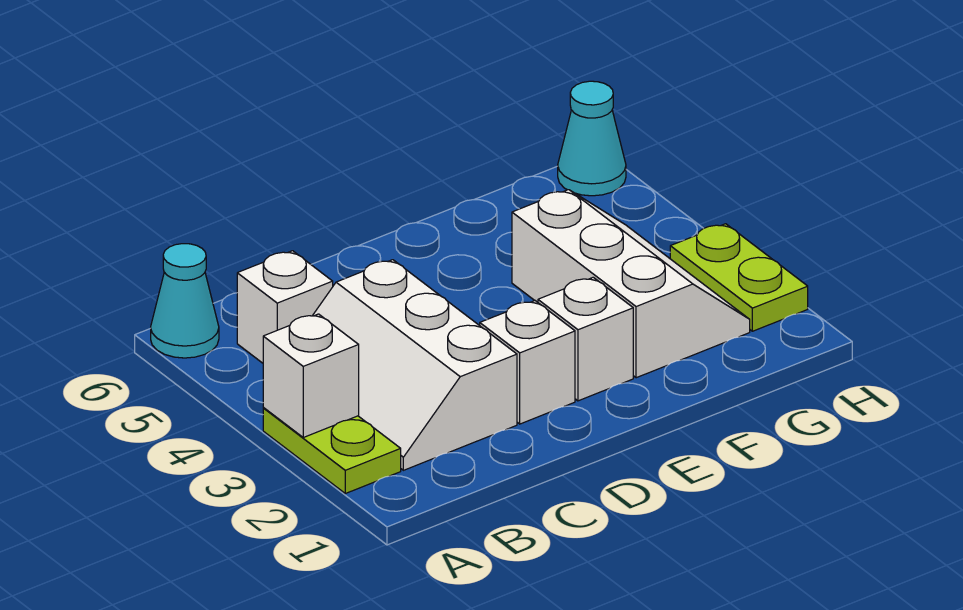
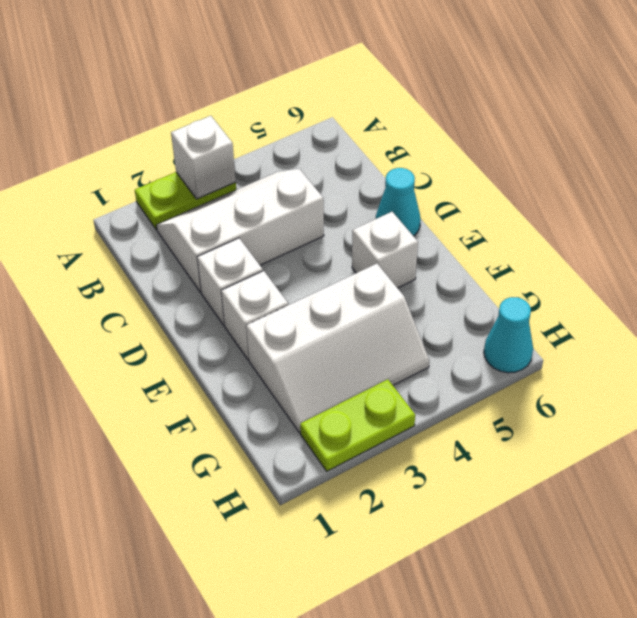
cyan cone A6 level 1 -> cyan cone D6 level 1
white brick B5 level 1 -> white brick E5 level 1

